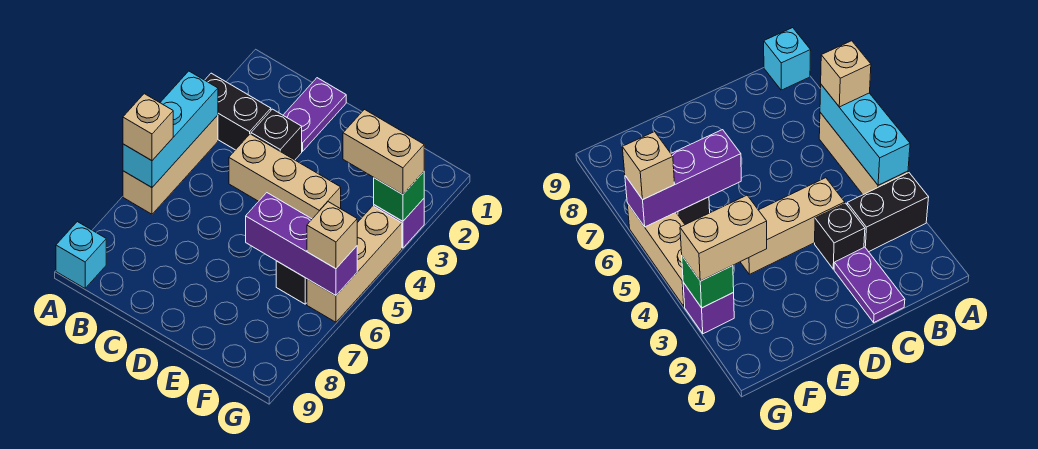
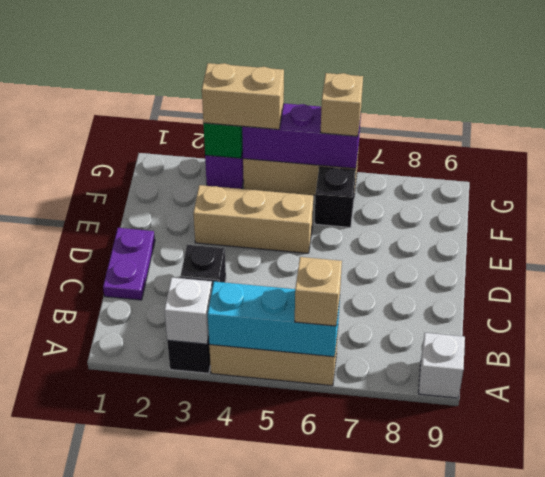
none -> white brick A3 level 2
cyan brick A9 level 1 -> white brick A9 level 1
purple plate C1:C2 level 1 -> purple plate C1:D1 level 1
tan brick C4:E4 level 1 -> tan brick E3:E5 level 1
purple brick E6:G6 level 2 -> purple brick G4:G6 level 2
tan brick F3:G3 level 3 -> tan brick G3:G4 level 3

